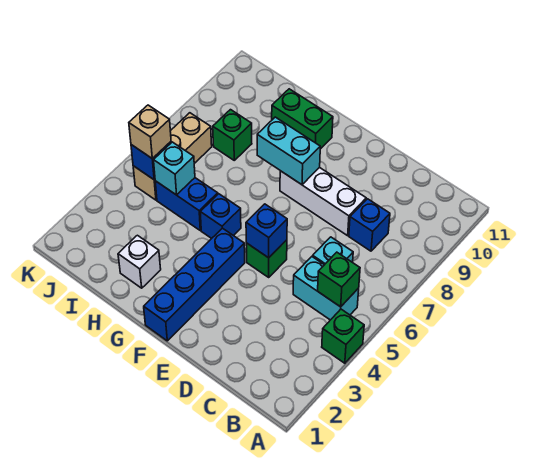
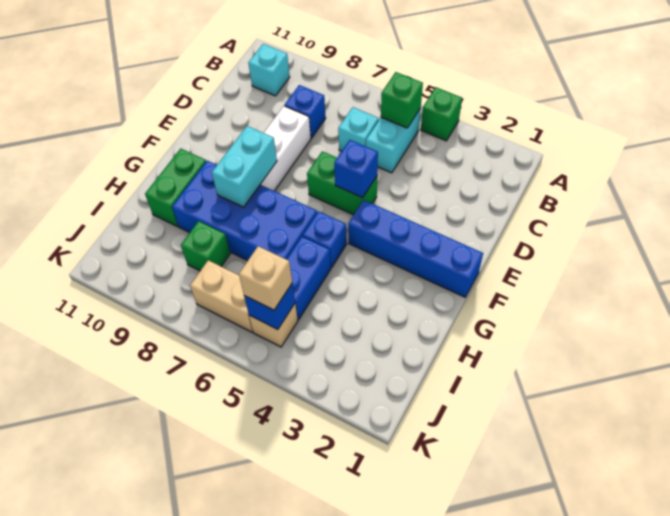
green brick E5 level 1 -> green brick E5:E6 level 1
none -> blue brick G6:H9 level 1
white brick H2 level 1 -> none
cyan brick I5 level 2 -> cyan brick B10 level 1

